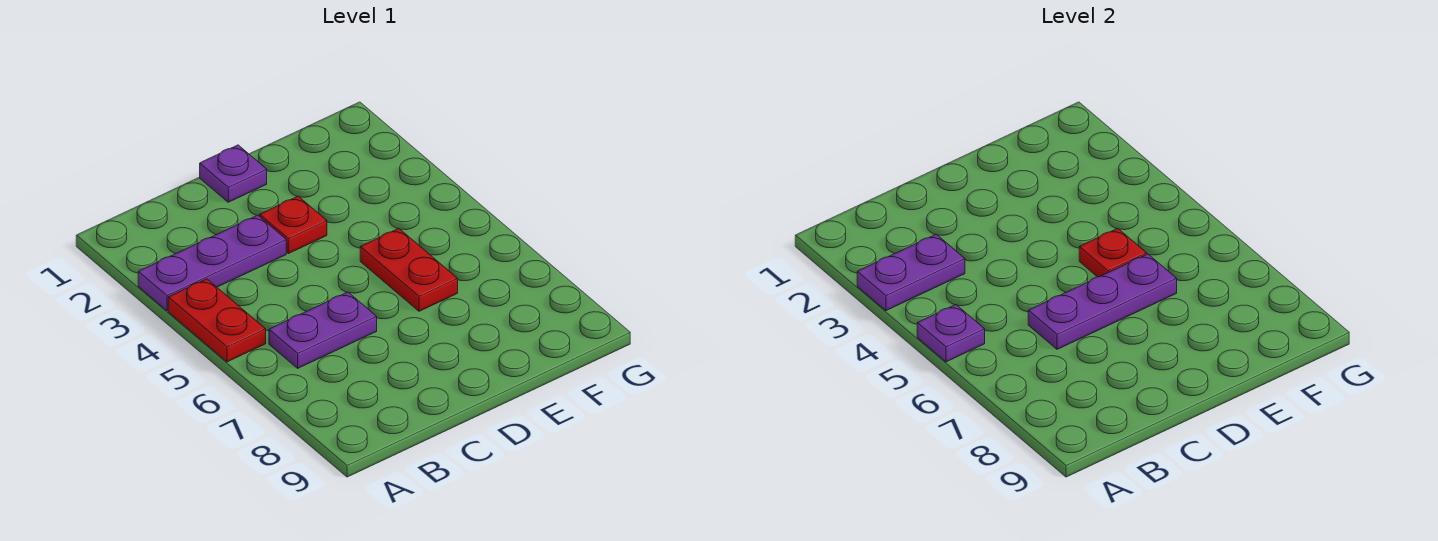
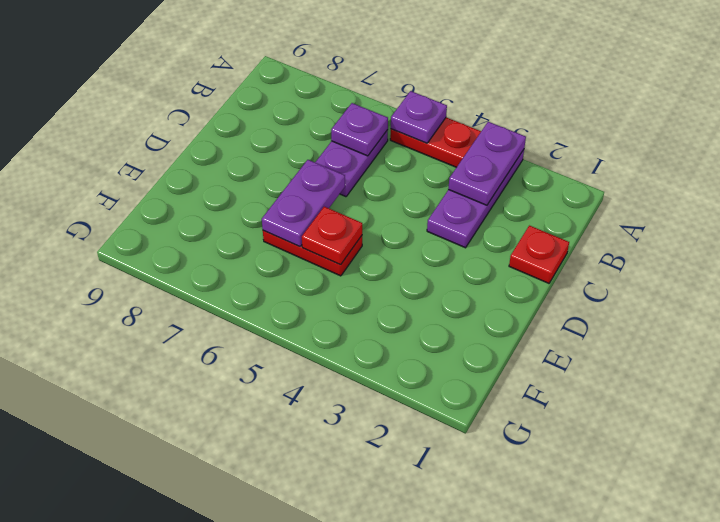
purple plate C6:E6 level 2 -> purple plate D6:E6 level 2
purple plate D1 level 1 -> purple plate B6 level 2
red plate D3 level 1 -> red plate C1 level 1

